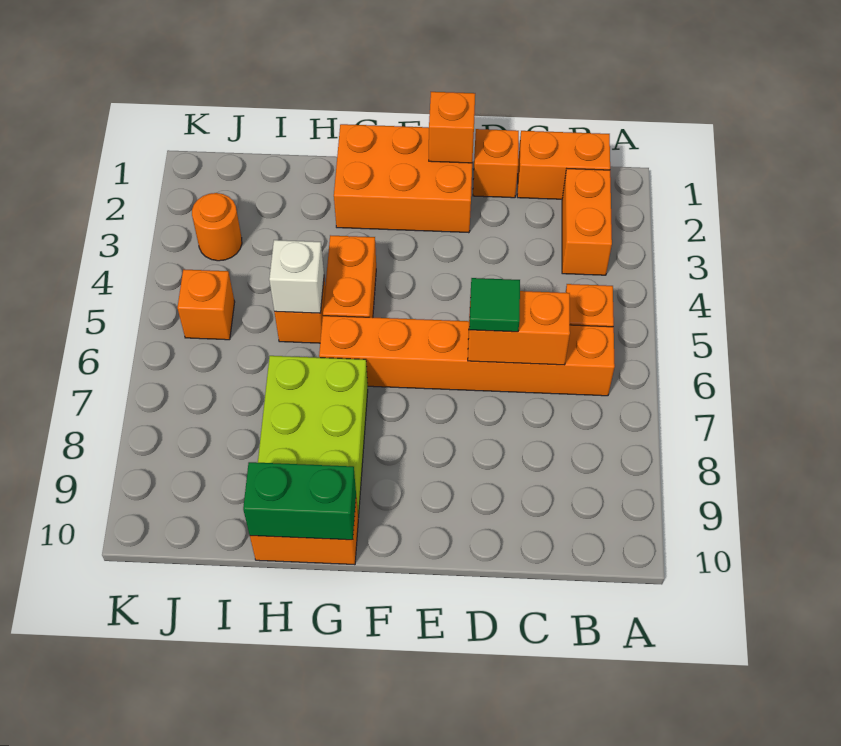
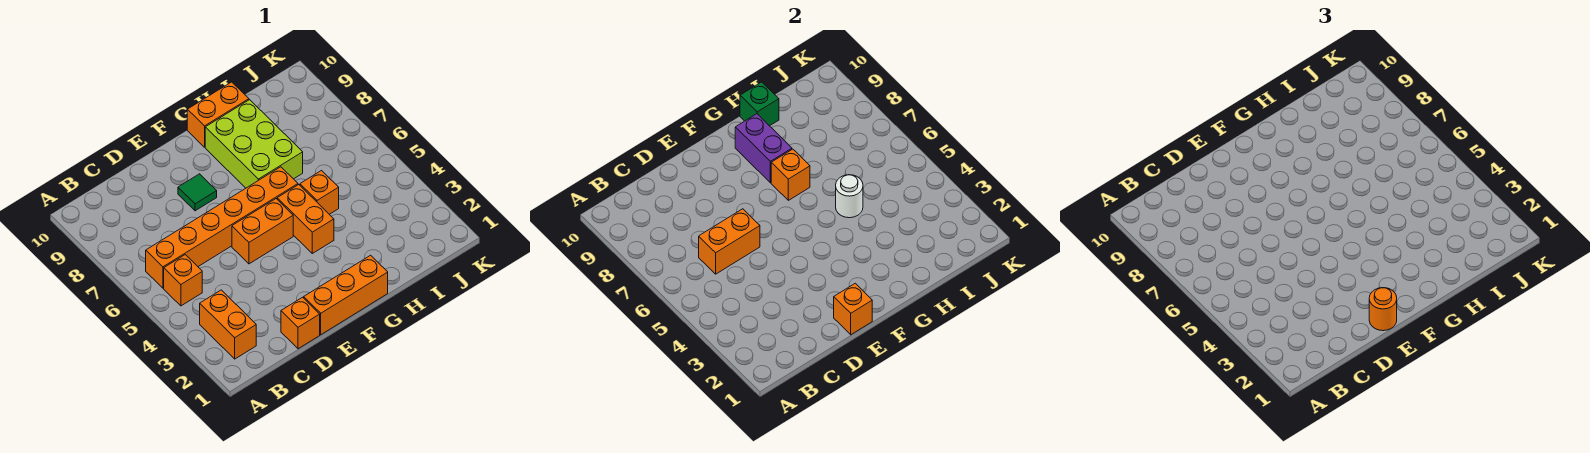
orange brick B1:C1 level 1 -> orange brick E5:F5 level 1
green tile D6 level 3 -> green tile E8 level 1
orange brick E1:G2 level 1 -> orange brick E1:G1 level 1
none -> purple brick G8:G9 level 2
green brick G10:H10 level 2 -> green brick H10 level 2
white brick H5 level 2 -> white round brick H5 level 2
orange round brick J3 level 1 -> orange round brick E1 level 3
orange brick J5 level 1 -> orange brick G7 level 2

